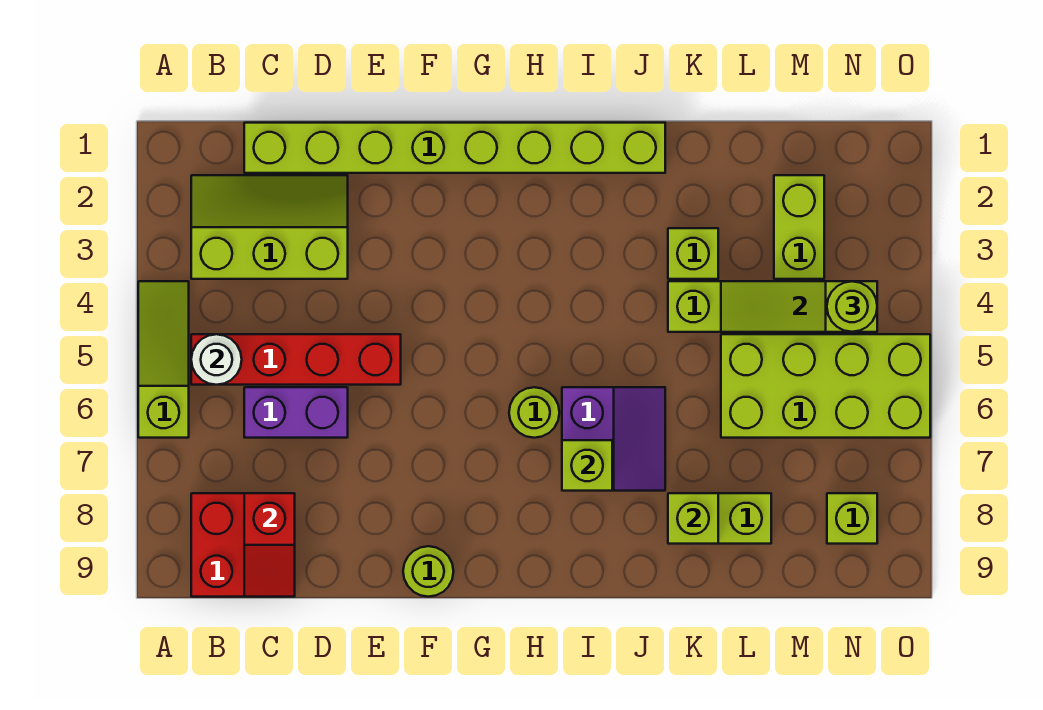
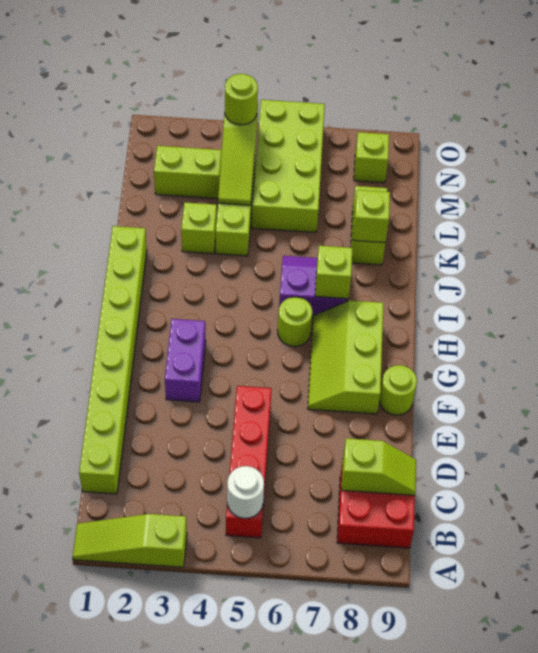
lime slope A4:A6 level 1 top 6 -> lime slope A1:A3 level 1 top 3
lime slope B2:D3 level 1 top 3 -> lime slope F7:H8 level 1 top 8
purple brick C6:D6 level 1 -> purple brick F3:G3 level 1
red slope C8:C9 level 2 top 8 -> lime slope C8:C9 level 2 top 8

